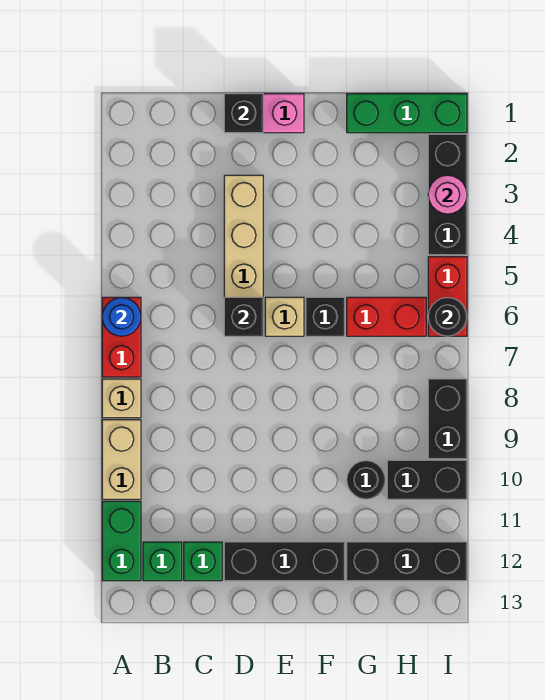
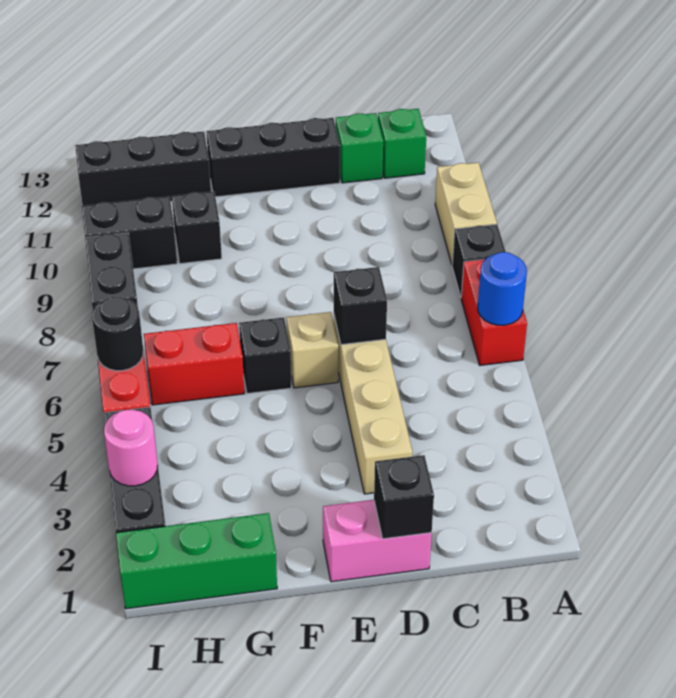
tan brick A8 level 1 -> black brick A8 level 1
green brick A11:A12 level 1 -> none
black round brick G10 level 1 -> black brick G10 level 1

